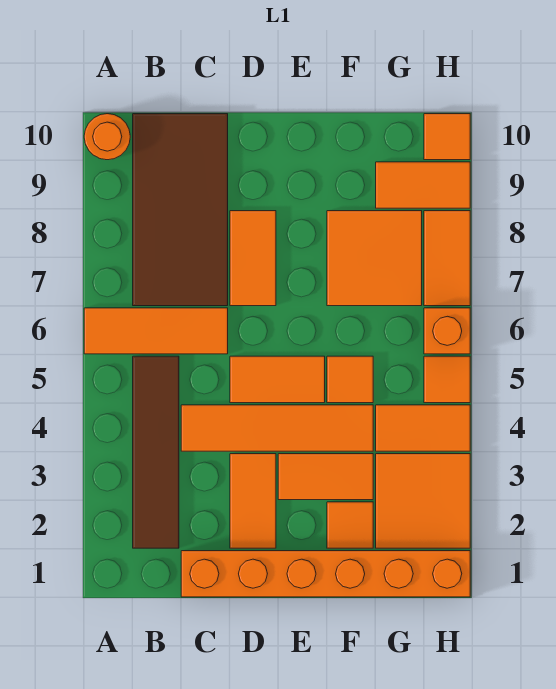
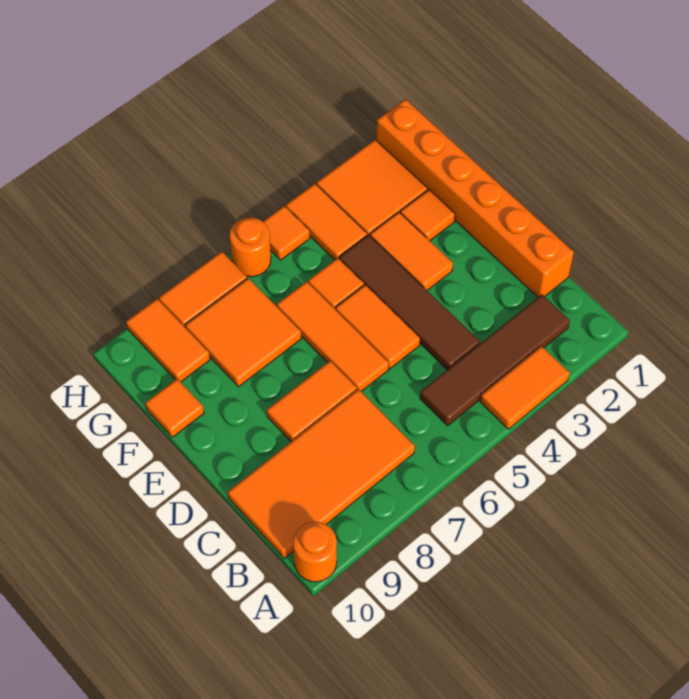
orange tile A6:C6 level 1 -> orange tile D6:F6 level 1
brown tile B7:C10 level 1 -> orange tile B7:C10 level 1
orange tile C4:F4 level 1 -> brown tile C4:F4 level 1
orange tile D2:D3 level 1 -> orange tile A3:A4 level 1
orange brick H6 level 1 -> orange round brick H6 level 1
orange tile H10 level 1 -> orange tile F10 level 1

